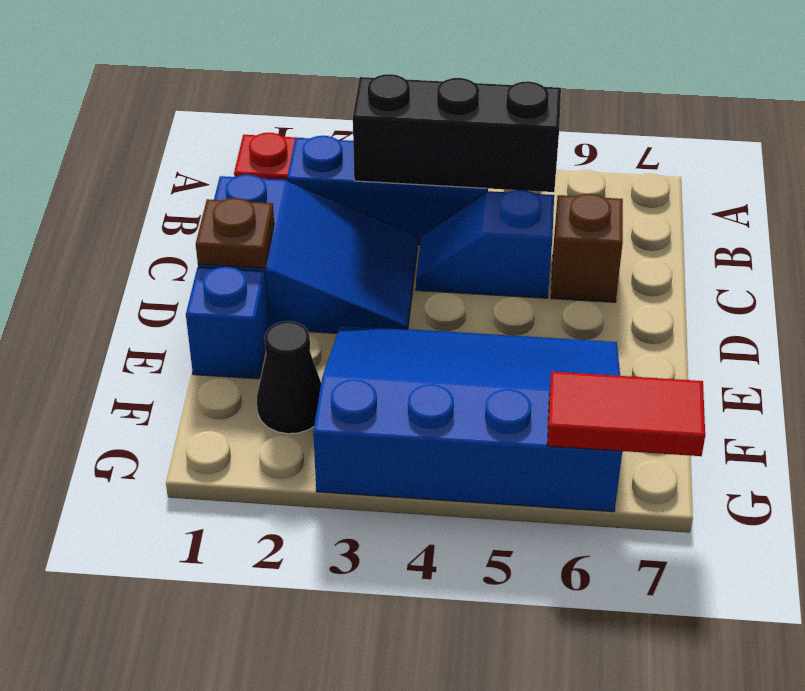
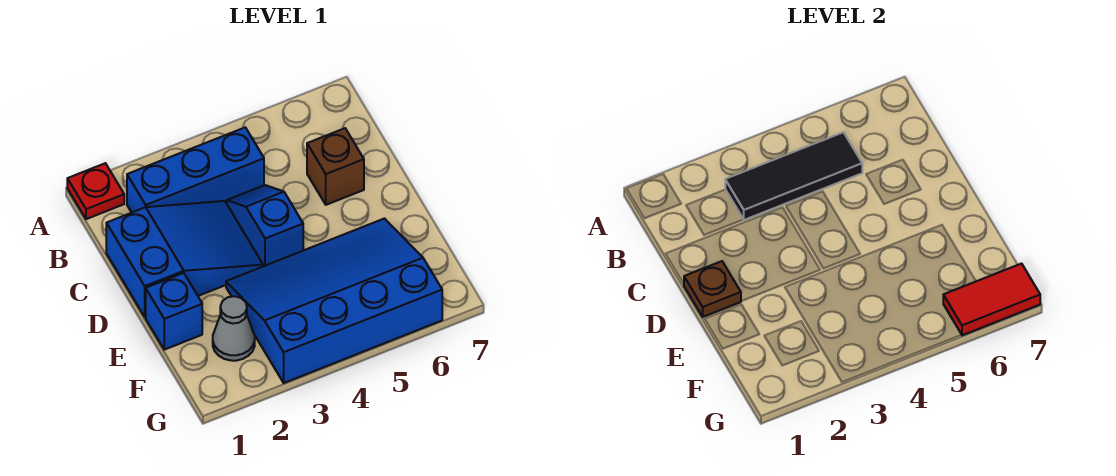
black brick B3:B5 level 2 -> black tile B3:B5 level 2
blue slope C4:C5 level 1 top 5 -> blue slope C4:D4 level 1 top D
black cone F2 level 1 -> grey cone F2 level 1

